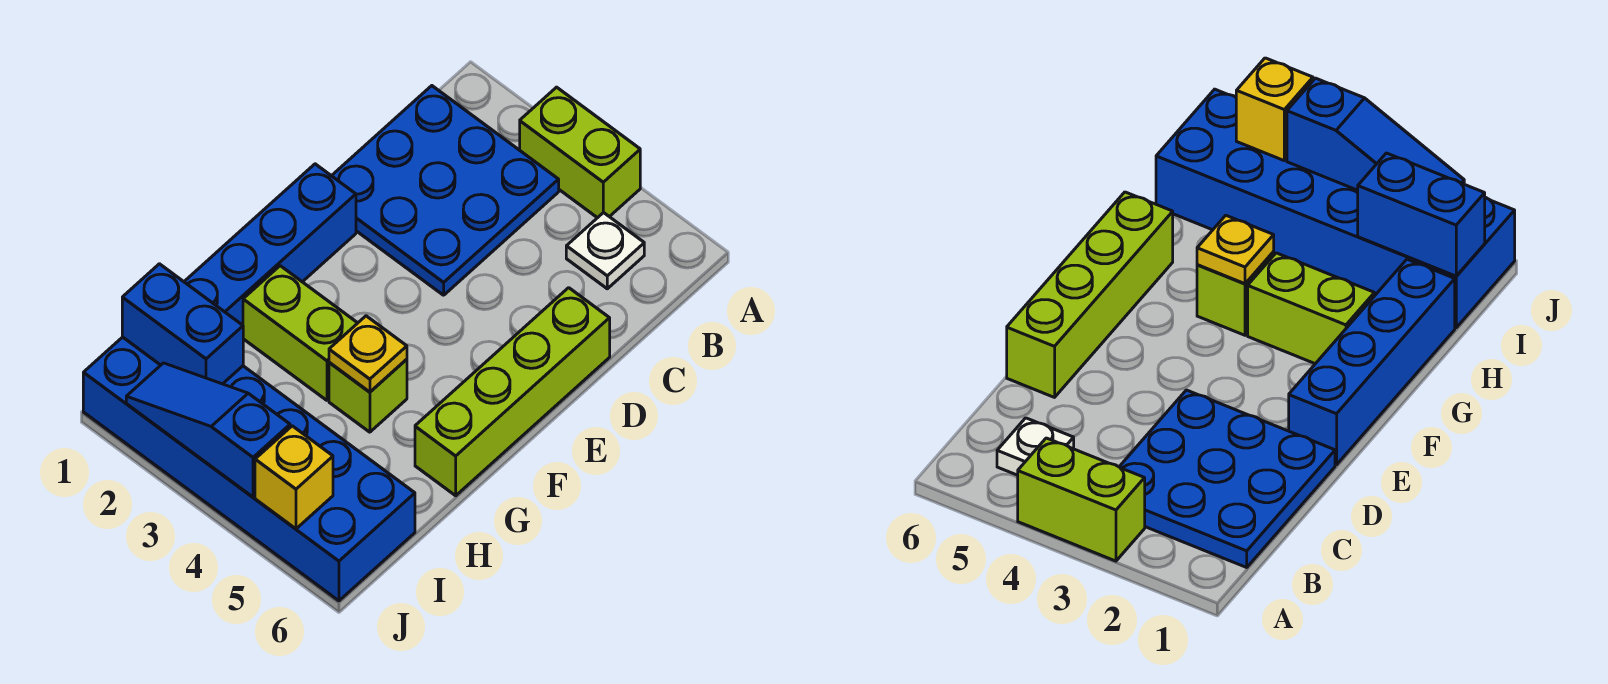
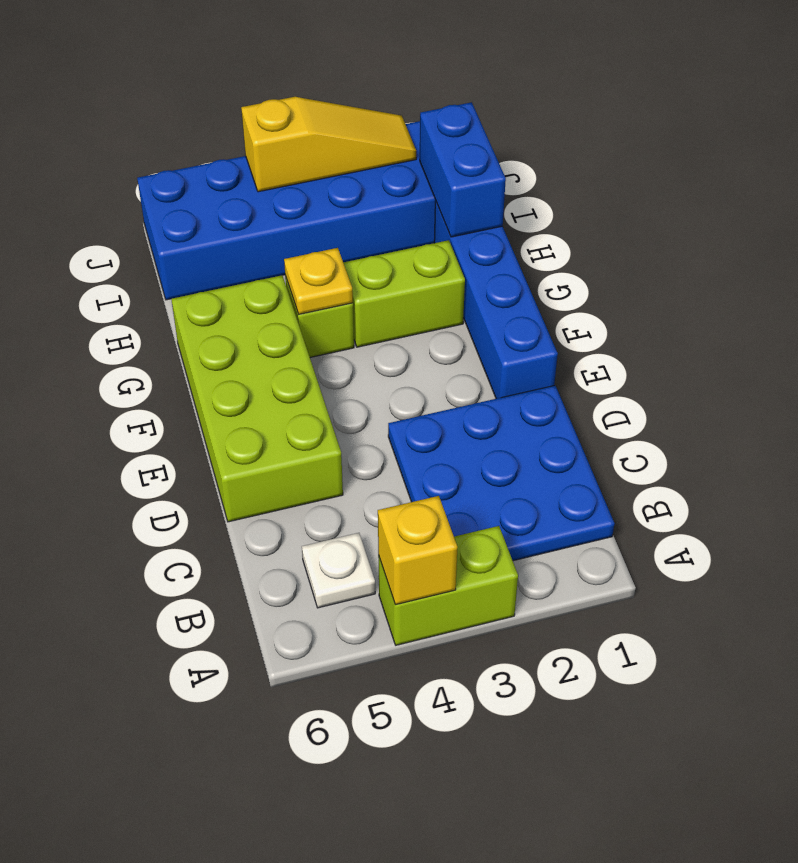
lime brick D6:G6 level 1 -> lime brick D5:G6 level 1
blue brick I1:I2 level 2 -> blue brick H1:I1 level 2
blue slope J2:J4 level 2 top 4 -> yellow slope J2:J4 level 2 top 4
yellow brick J5 level 2 -> yellow brick A4 level 2

